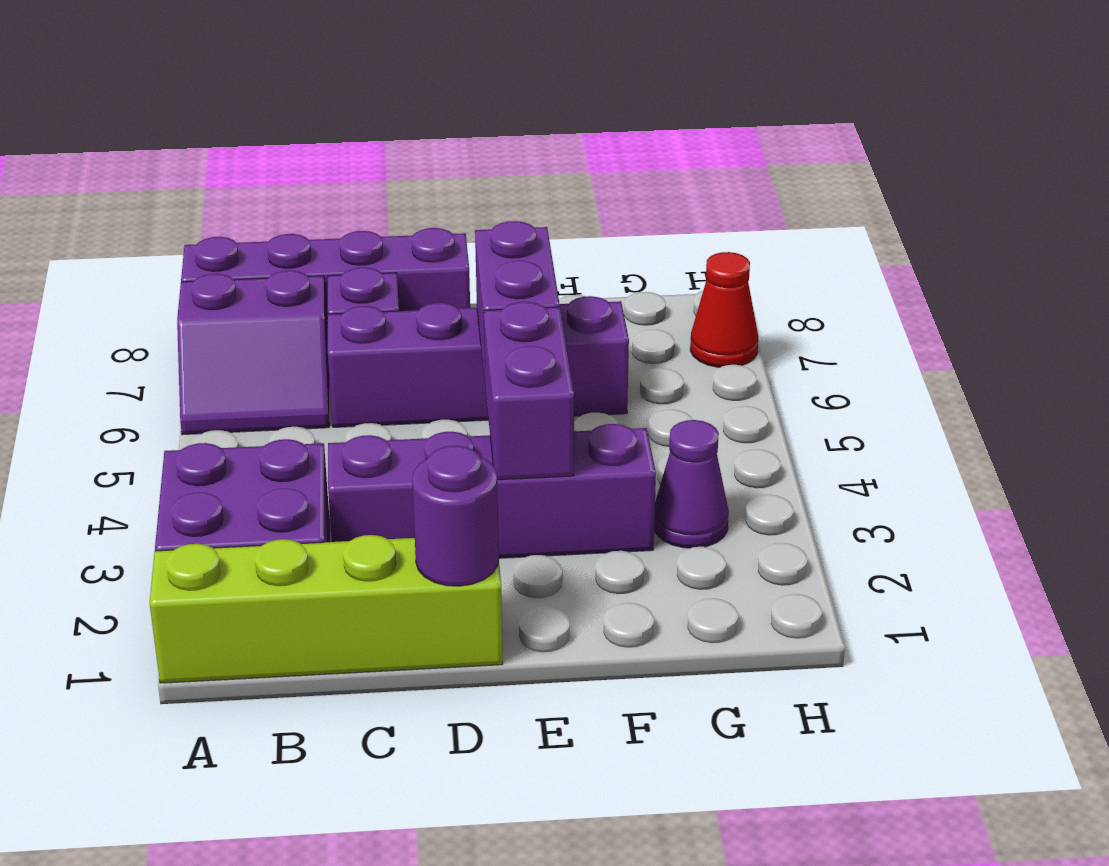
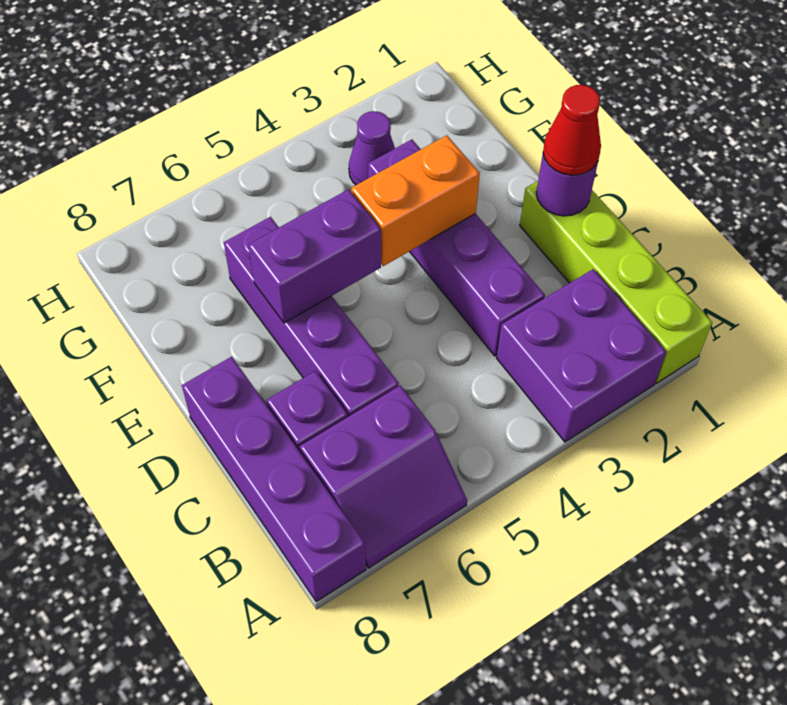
purple slope A6:B7 level 1 top 7 -> purple slope A6:B7 level 1 top B
purple brick E3:E4 level 2 -> orange brick E3:E4 level 2
red cone H7 level 1 -> red cone D1 level 3

